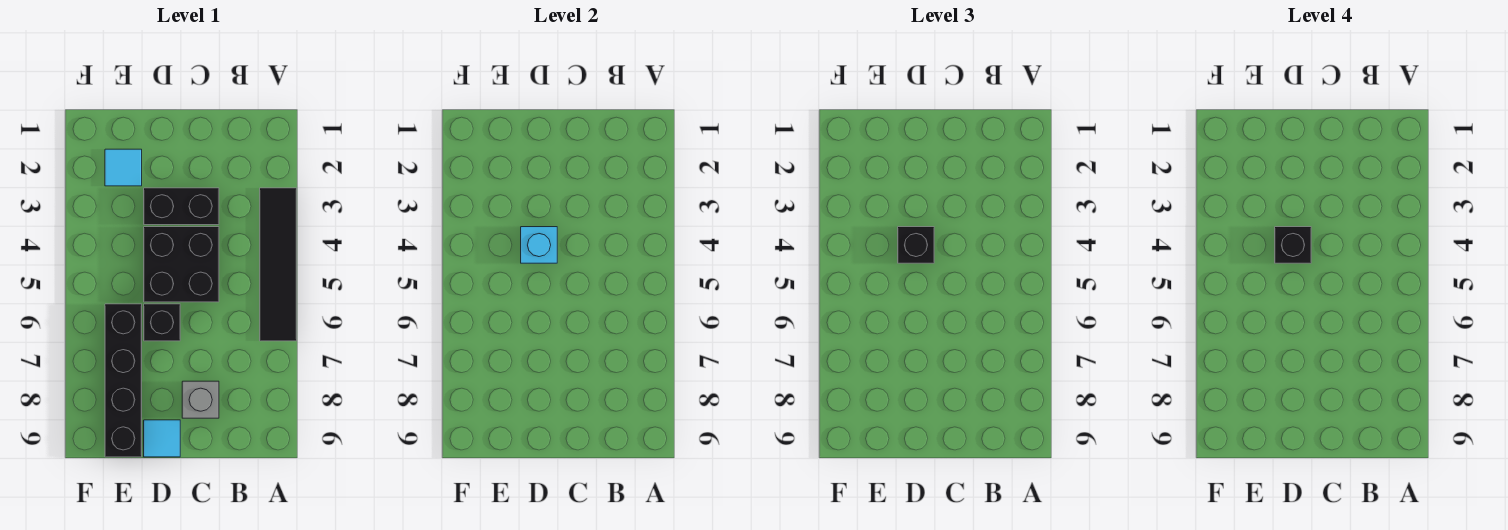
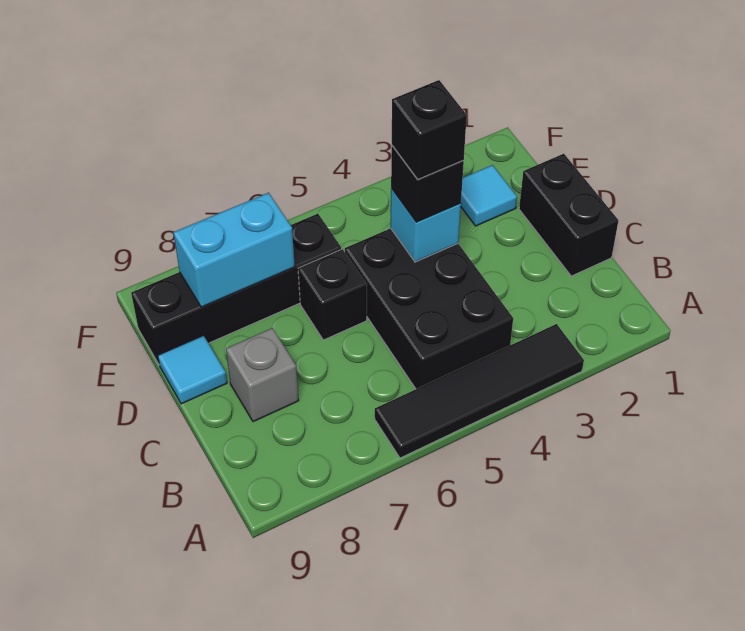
black brick C3:D3 level 1 -> black brick C1:D1 level 1
black brick C4:D5 level 1 -> black brick B4:D5 level 1
none -> cyan brick E7:E8 level 2

